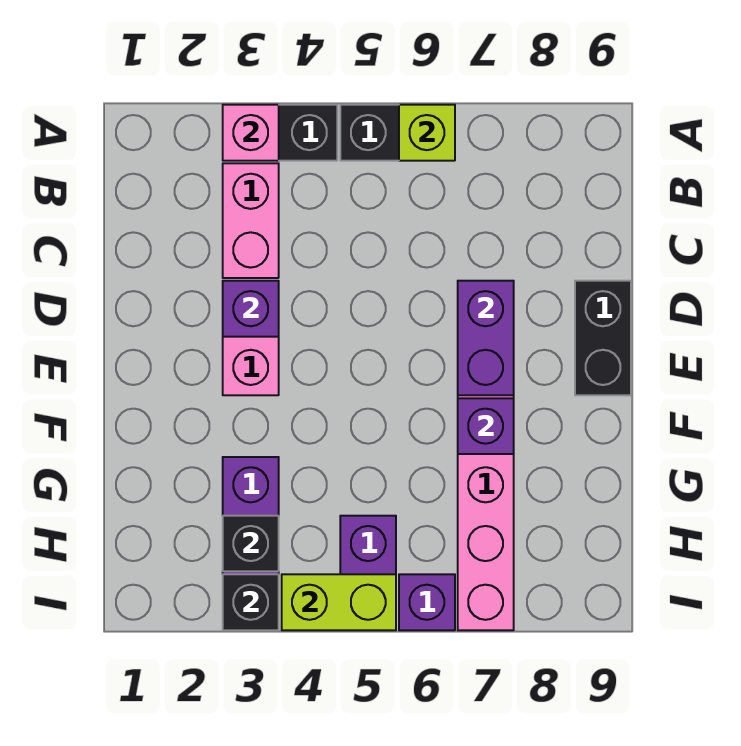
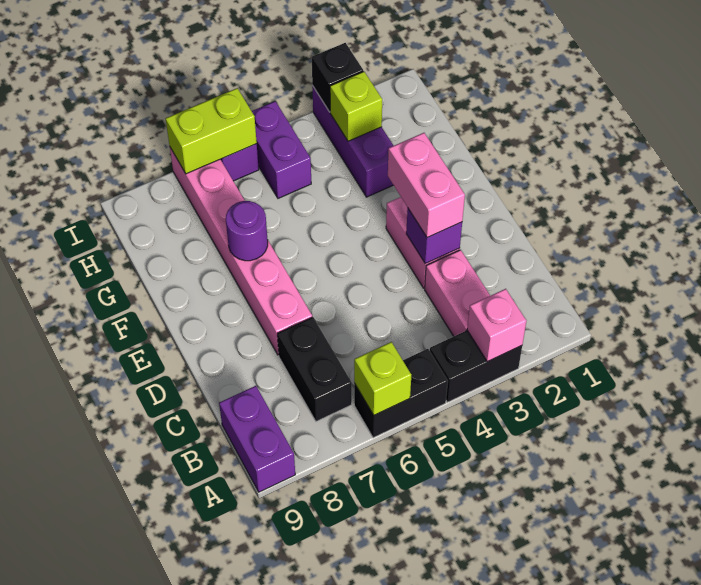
none -> pink brick D3:E3 level 3
purple brick D7:E7 level 2 -> purple brick A9:B9 level 1
black brick D9:E9 level 1 -> black brick B7:C7 level 1
purple brick F7 level 2 -> purple round brick F7 level 2
black brick H3 level 2 -> lime brick H3 level 2
lime brick I4:I5 level 2 -> lime brick I6:I7 level 2

